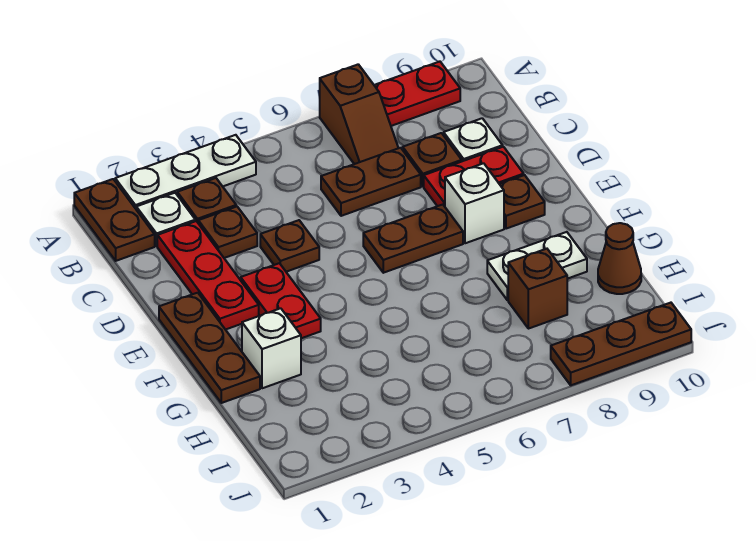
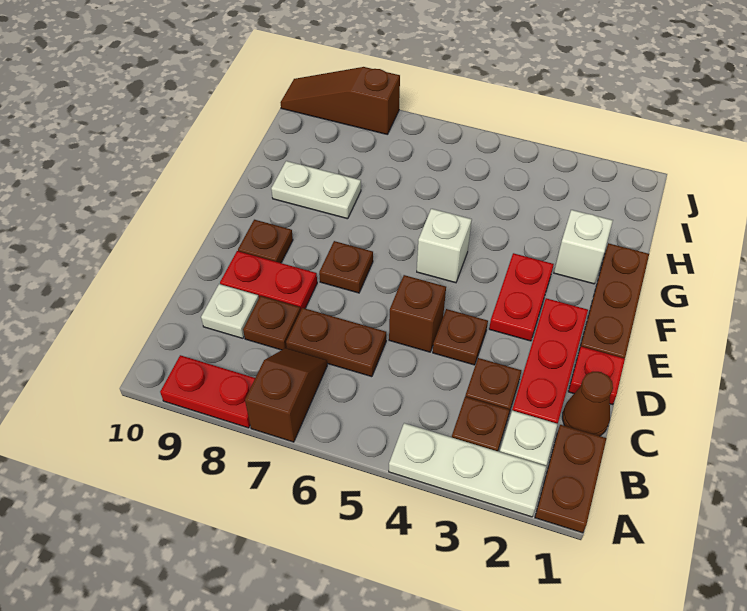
none -> red plate D1 level 1
brown plate E6:E7 level 1 -> brown plate E7 level 1
white brick E8 level 1 -> white brick F5 level 1
brown brick H8 level 1 -> brown brick D5 level 1
brown cone H10 level 1 -> brown cone C1 level 1
brown plate J8:J10 level 1 -> brown slope J8:J10 level 1 top 8

